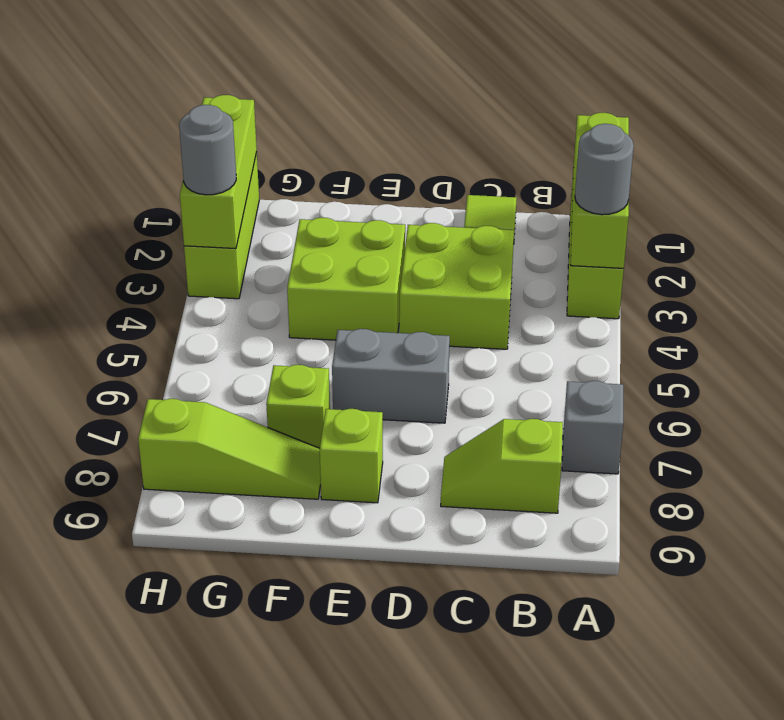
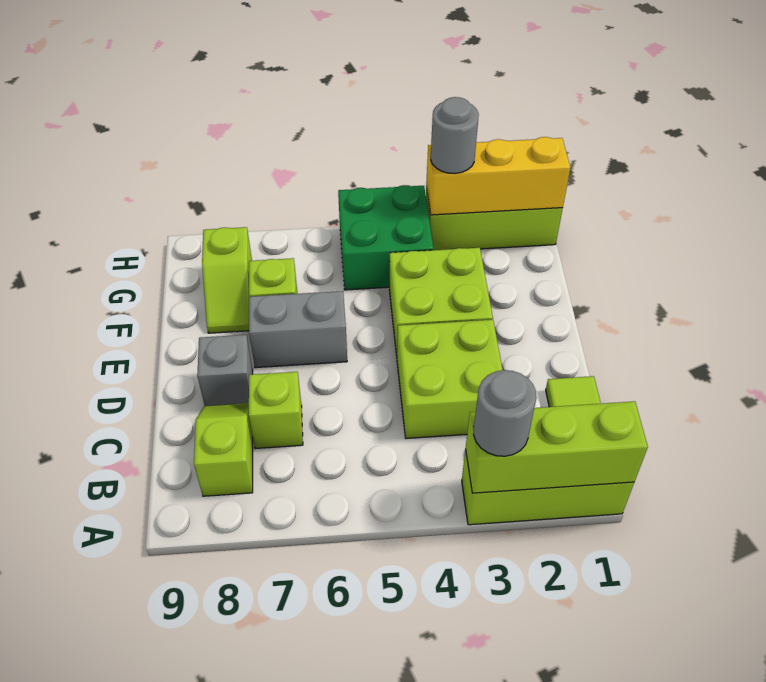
grey brick A7 level 1 -> grey brick D8 level 1
grey brick D6:E6 level 1 -> grey brick E6:E7 level 1
lime brick E8 level 1 -> lime brick C7 level 1
lime slope F8:H8 level 1 top H -> lime slope F8:G8 level 1 top G
none -> green brick G4:H5 level 1
lime brick H1:H3 level 2 -> yellow brick H1:H3 level 2

